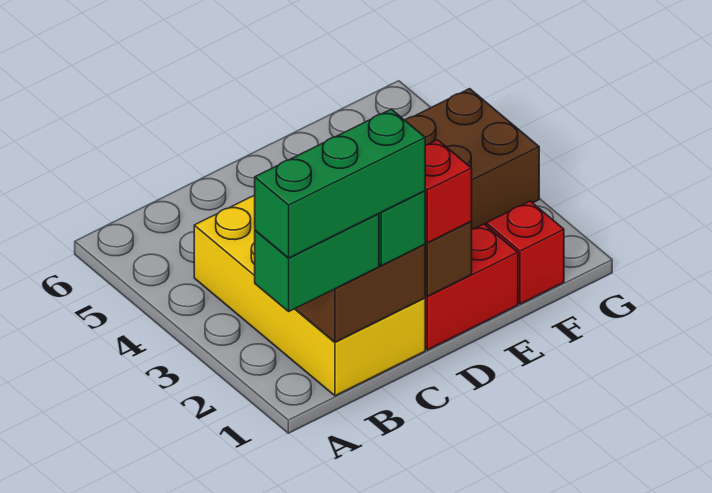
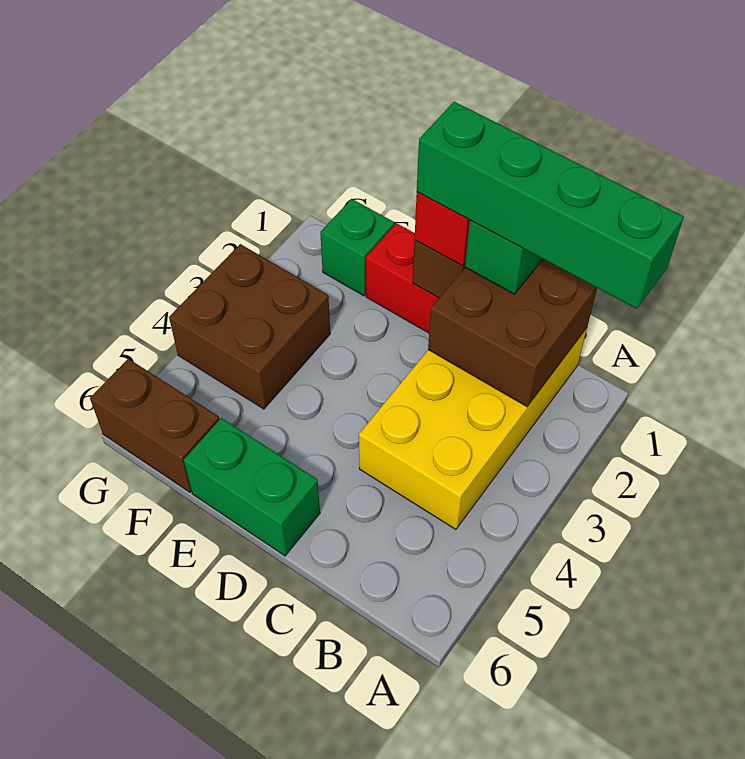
green brick A1:B1 level 3 -> green brick D6:E6 level 1
green brick A1:C1 level 4 -> green brick A1:D1 level 4
red brick F1 level 1 -> green brick F1 level 1
none -> brown brick F6:G6 level 1

